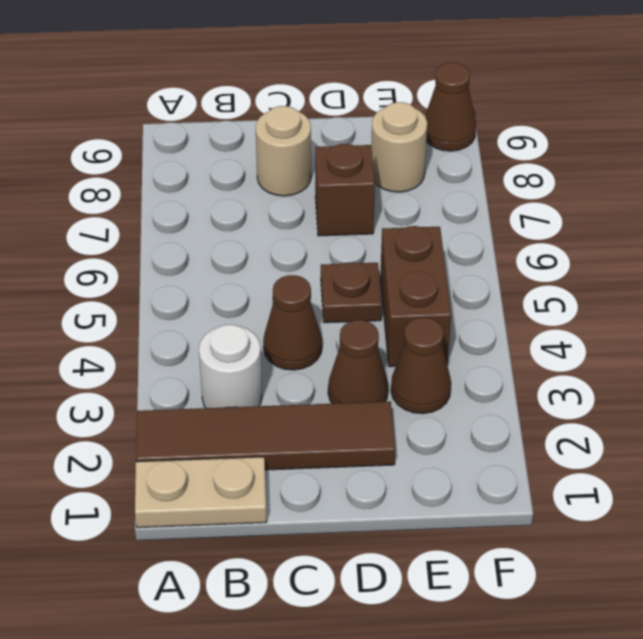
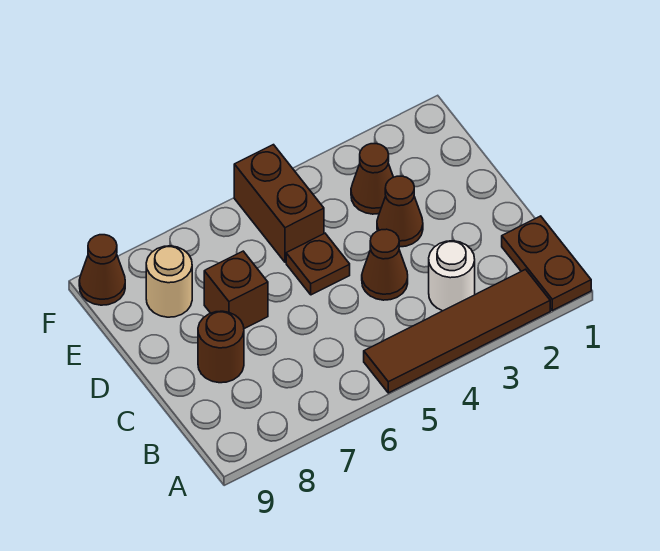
tan plate A1:B1 level 1 -> brown plate A1:B1 level 1
brown tile A2:D2 level 1 -> brown tile A2:A5 level 1
tan round brick C8 level 1 -> brown round brick C8 level 1
brown brick E4:E5 level 1 -> brown brick E5:F5 level 1

